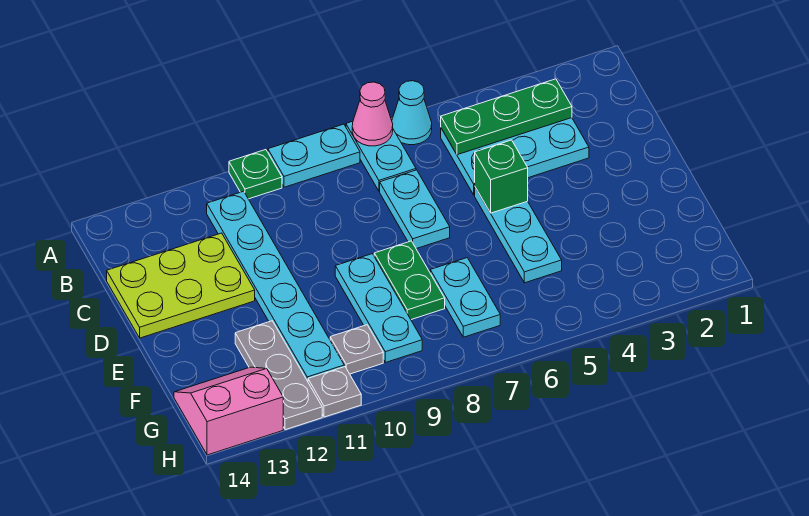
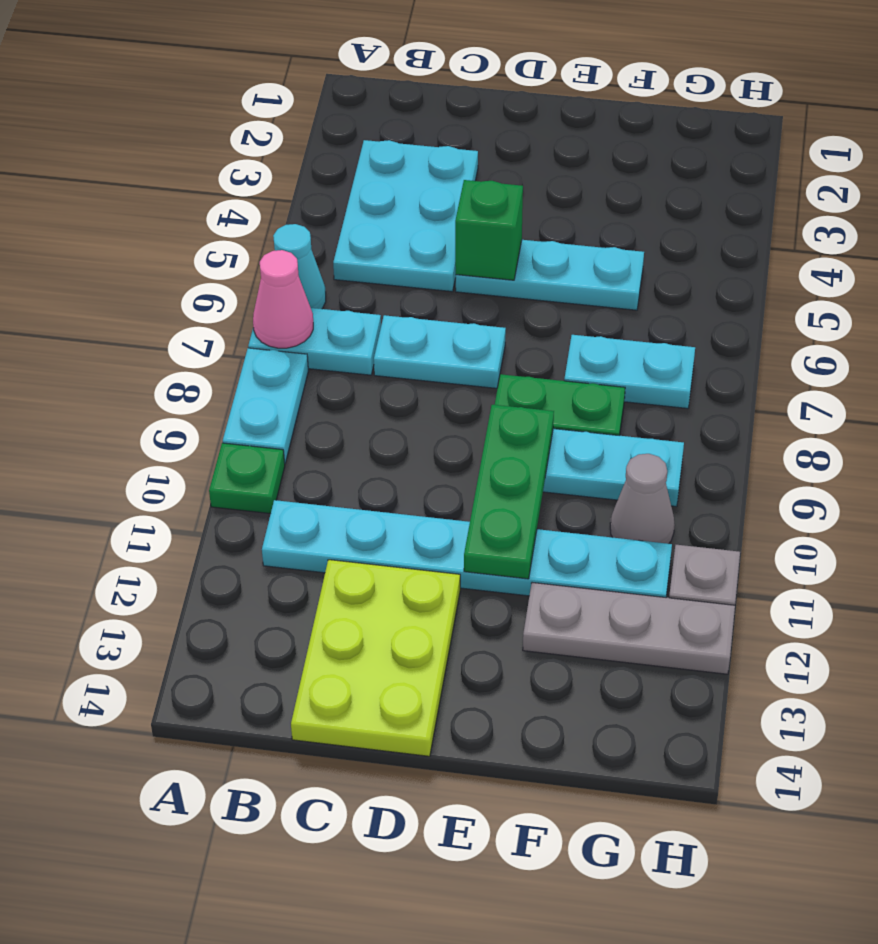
green plate B3:B5 level 2 -> green plate E9:E11 level 2
grey plate G10 level 1 -> grey cone G10 level 1
pink slope G13:H14 level 1 top H -> none

